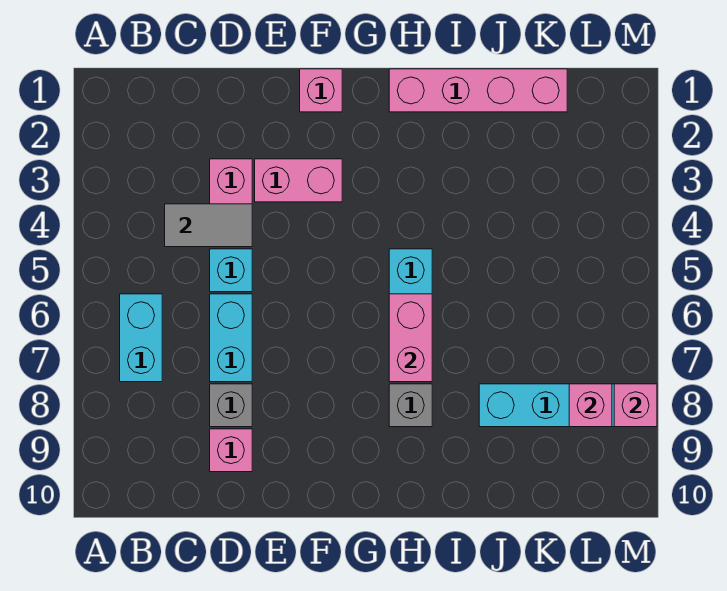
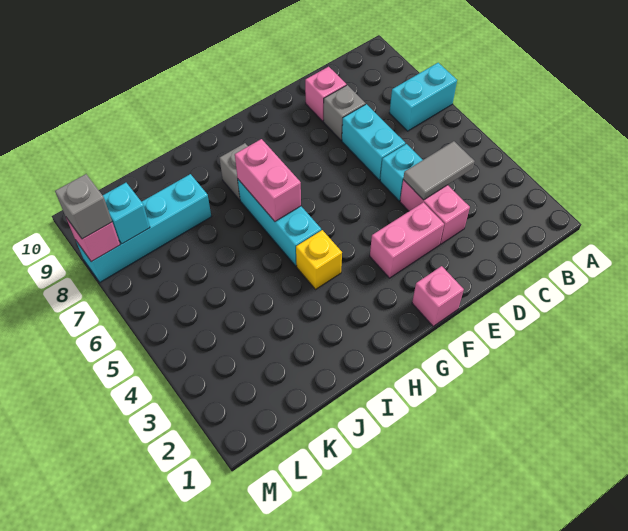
cyan brick B6:B7 level 1 -> cyan brick A7:B7 level 1
pink brick H1:K1 level 1 -> none
none -> yellow brick H4 level 1
pink brick L8 level 2 -> cyan brick L8 level 2
none -> grey brick M8 level 3

